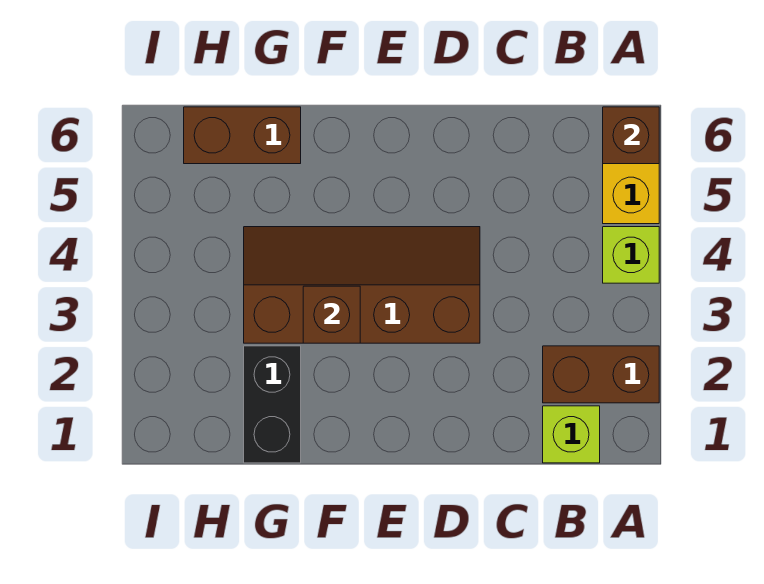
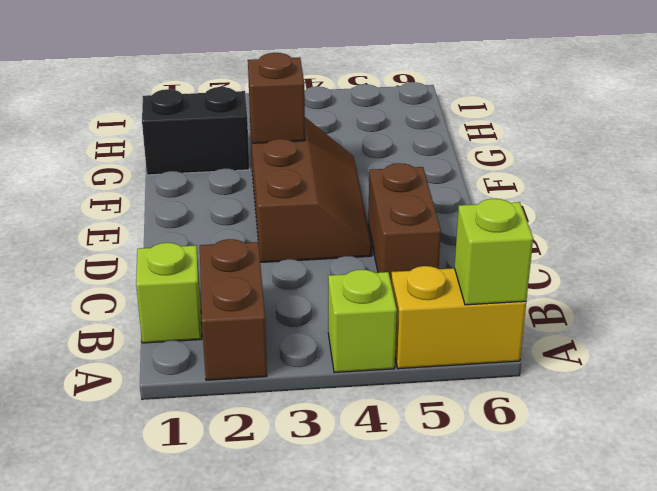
brown brick A6 level 2 -> lime brick A6 level 2
brown slope D3:G4 level 1 top 3 -> brown slope D3:F4 level 1 top 3
brown brick G6:H6 level 1 -> brown brick C5:D5 level 1

